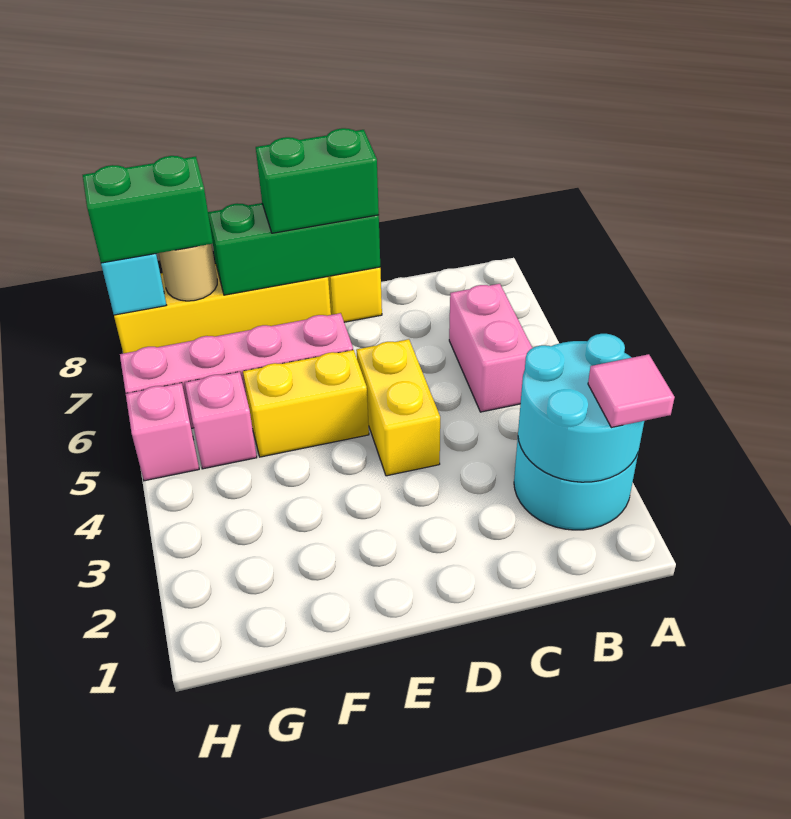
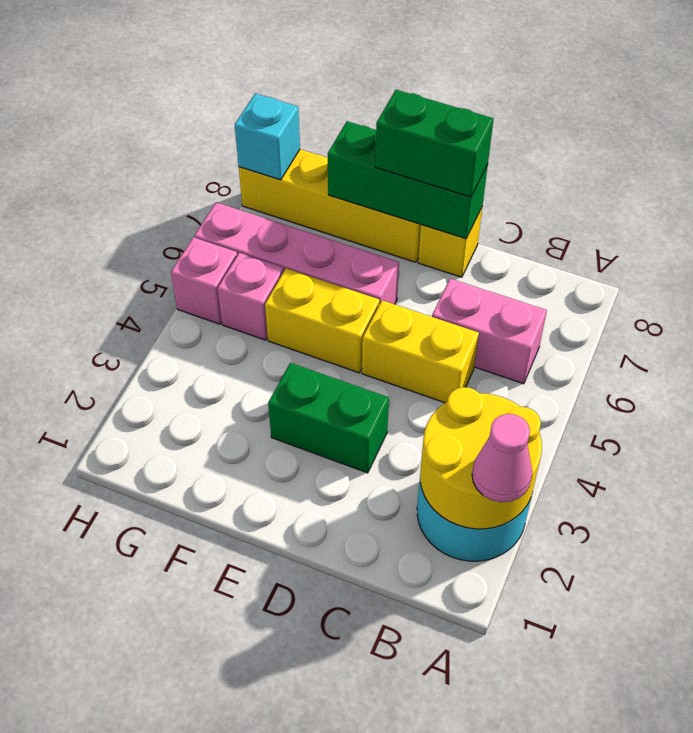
cyan round brick A2:B3 level 2 -> yellow round brick A2:B3 level 2
pink tile A2 level 3 -> pink cone A2 level 3
pink brick B5:B6 level 1 -> pink brick B6:C6 level 1
yellow brick D4:D5 level 1 -> yellow brick C5:D5 level 1
tan round brick G8 level 2 -> none
green brick G8:H8 level 3 -> green brick D3:E3 level 1

